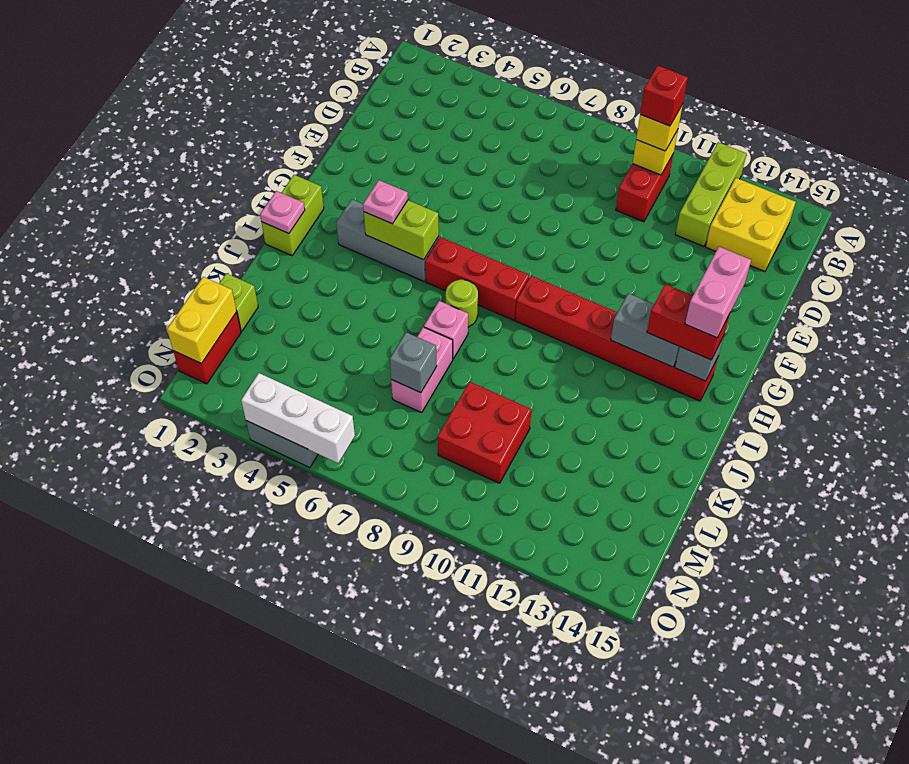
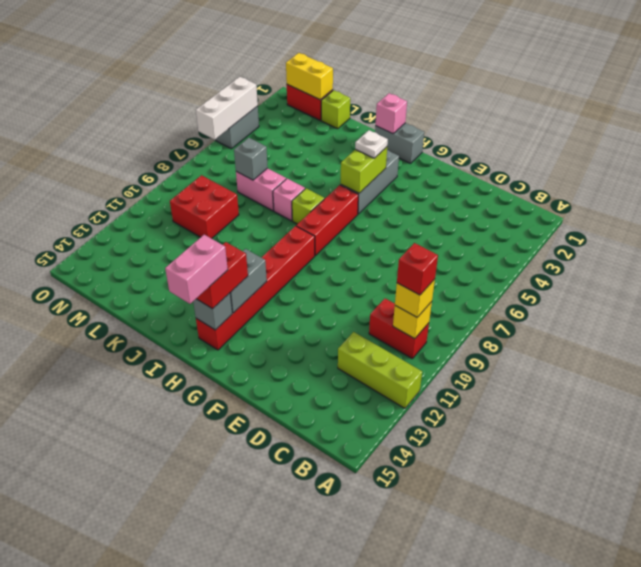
yellow brick B13:C14 level 1 -> none
pink brick G14:H14 level 4 -> pink brick H14:H15 level 4
lime brick H1:I1 level 1 -> grey brick H1:I1 level 1
pink plate H4 level 3 -> white plate H4 level 3
pink plate I1 level 2 -> pink brick I1 level 2
lime round brick I7 level 1 -> lime brick I7 level 1

